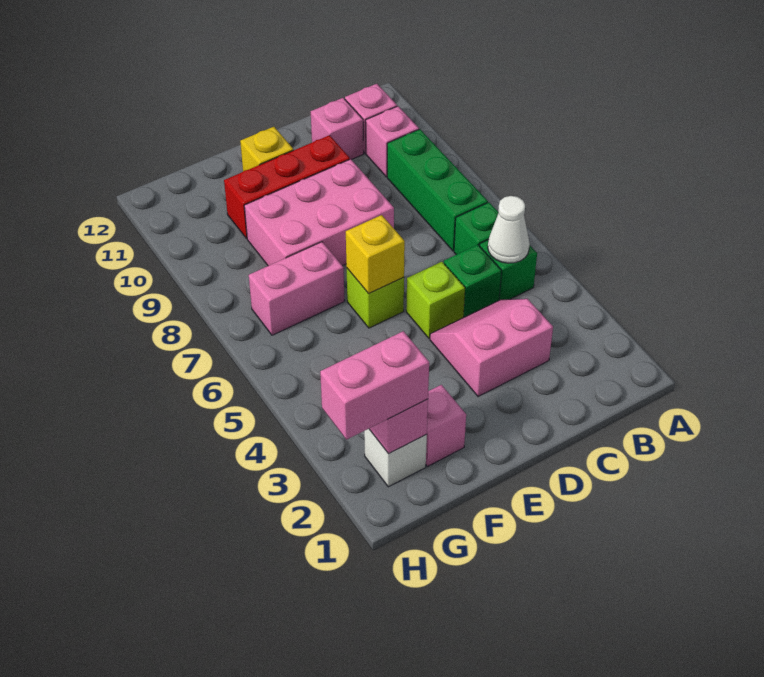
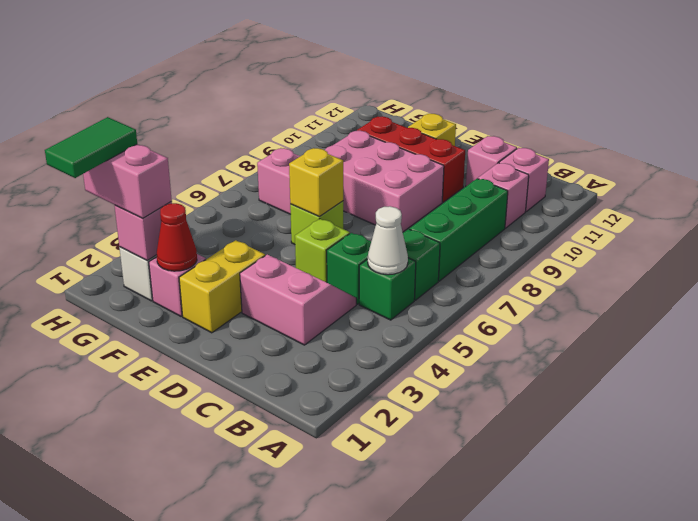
none -> yellow brick E2:E3 level 1
none -> red cone F2 level 2
none -> green tile H1:H2 level 4

